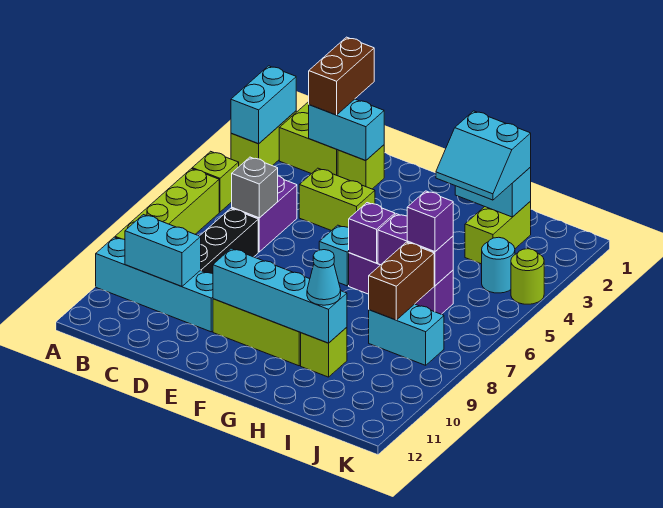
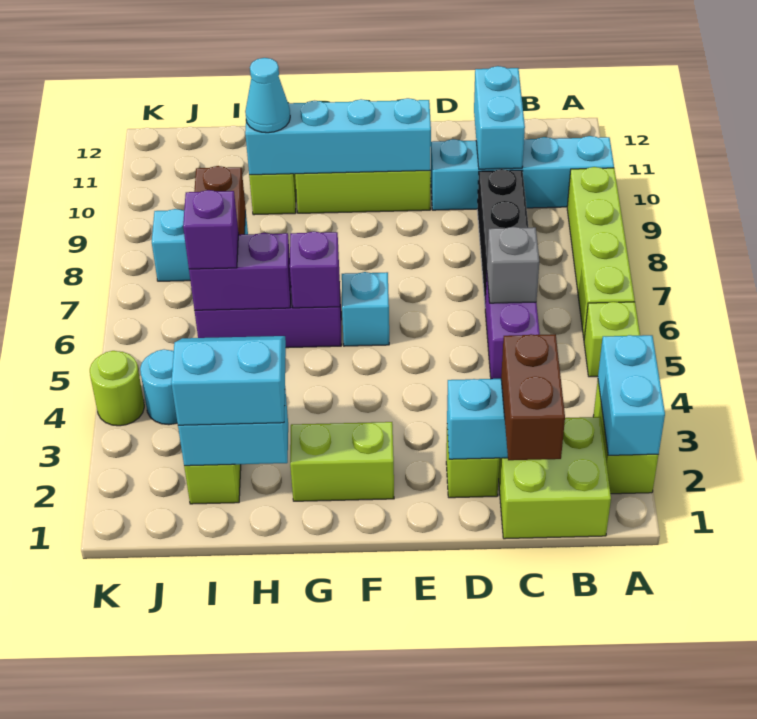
cyan brick B10:C10 level 2 -> cyan brick C10:C11 level 2
lime brick D4:E4 level 1 -> lime brick F2:G2 level 1

